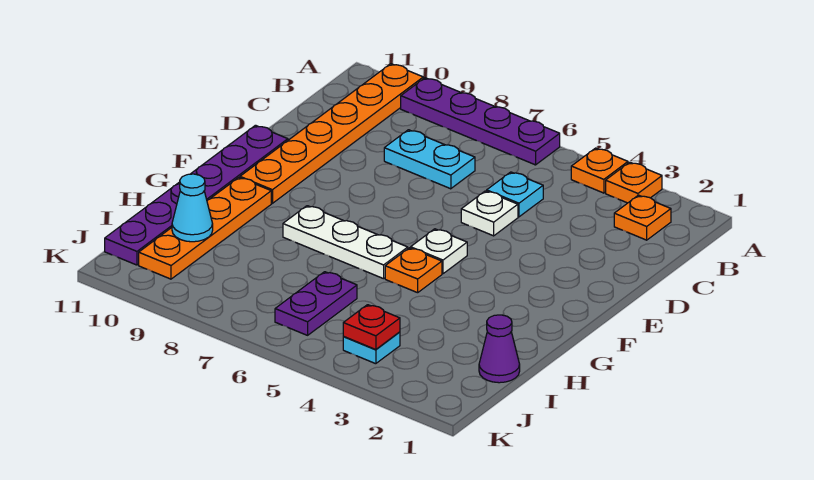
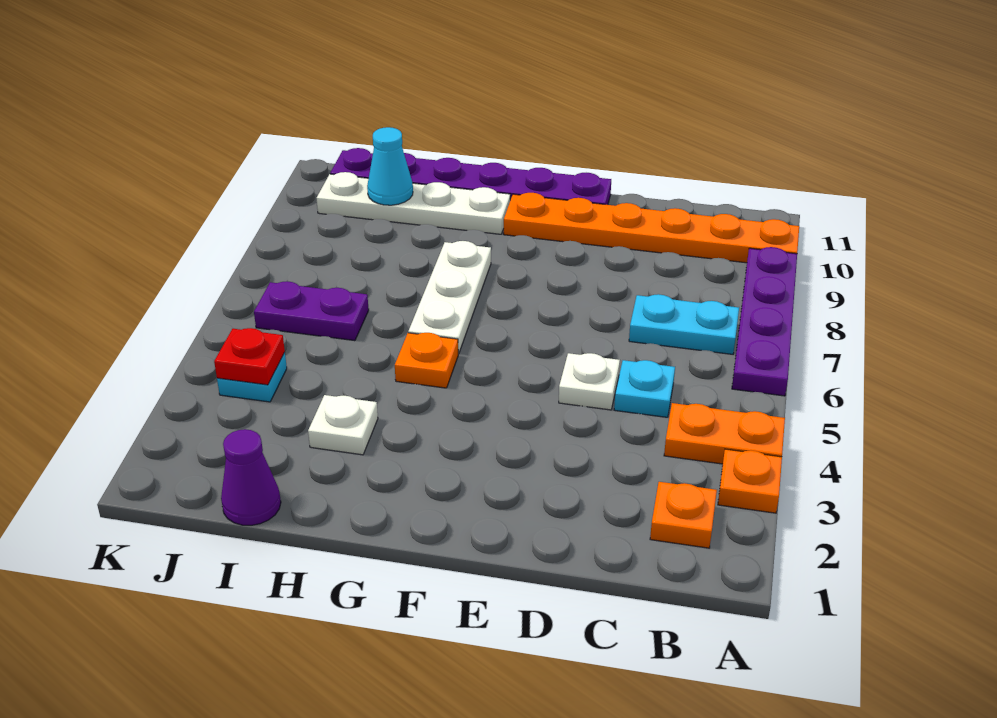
orange plate A4 level 1 -> orange plate A4:B4 level 1
cyan plate C7:C8 level 1 -> cyan plate B7:C7 level 1
white plate F5 level 1 -> white plate H3 level 1
orange plate G10:J10 level 1 -> white plate G10:J10 level 1

